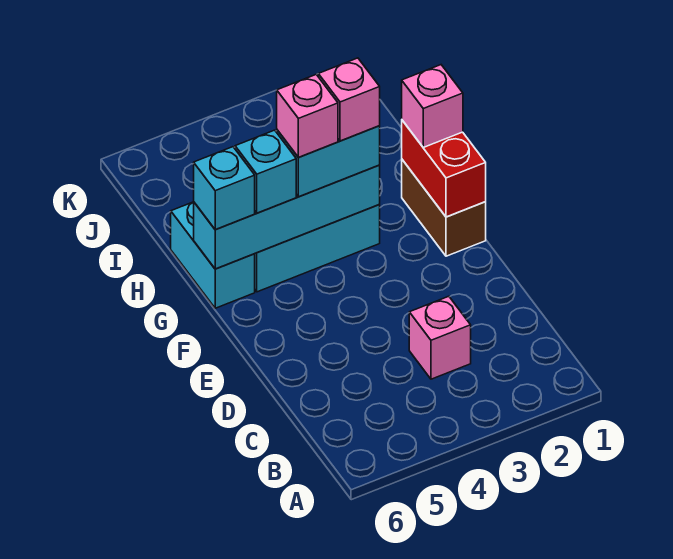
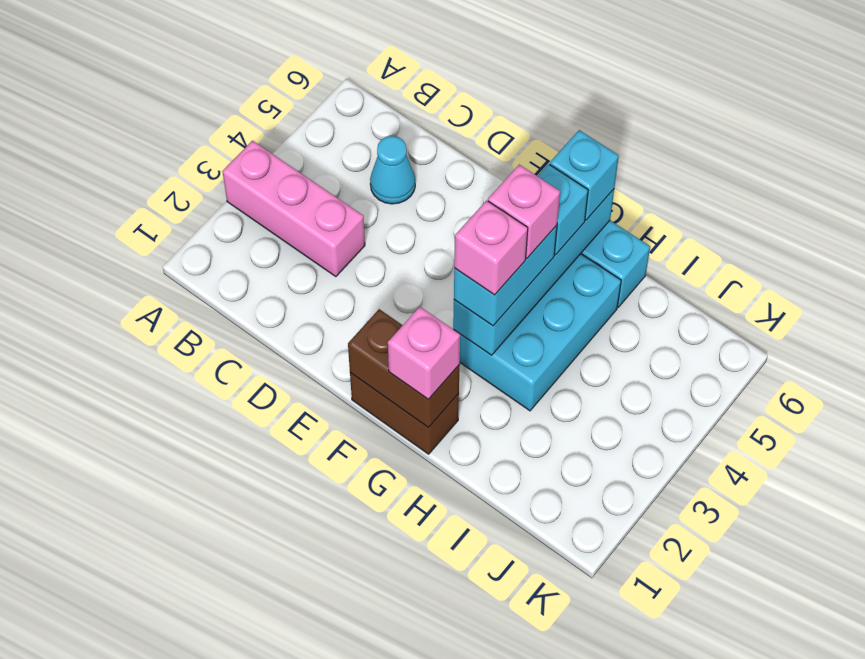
pink brick C3 level 1 -> pink brick A3:C3 level 1
none -> cyan cone C5 level 1
red brick F1:G1 level 2 -> brown brick F1:G1 level 2

